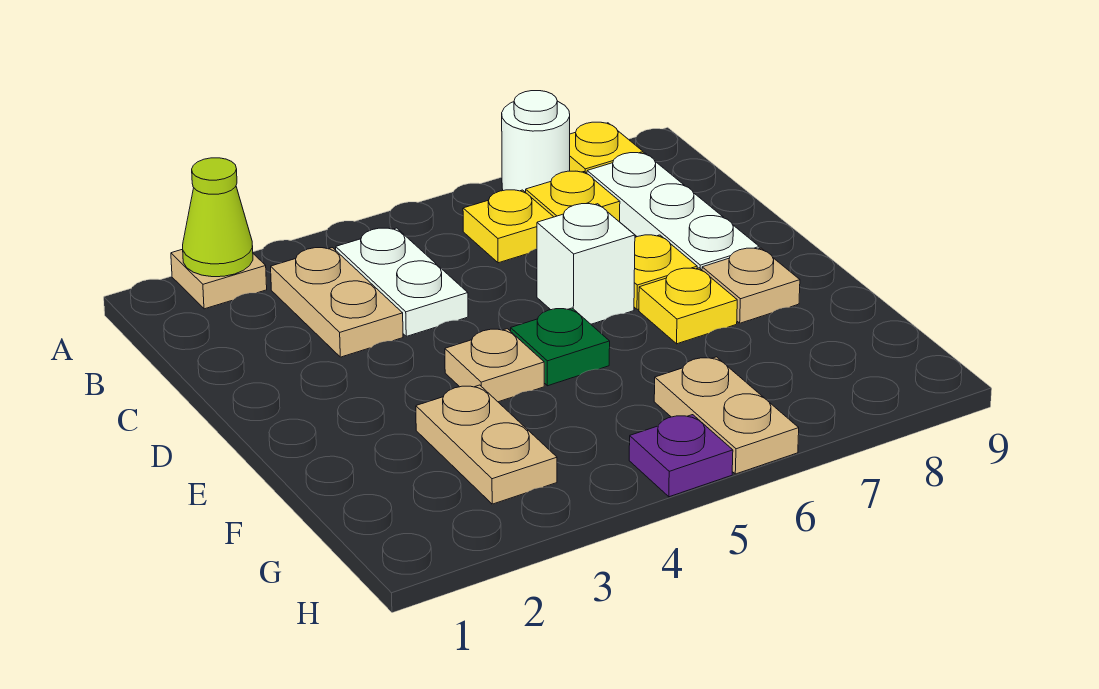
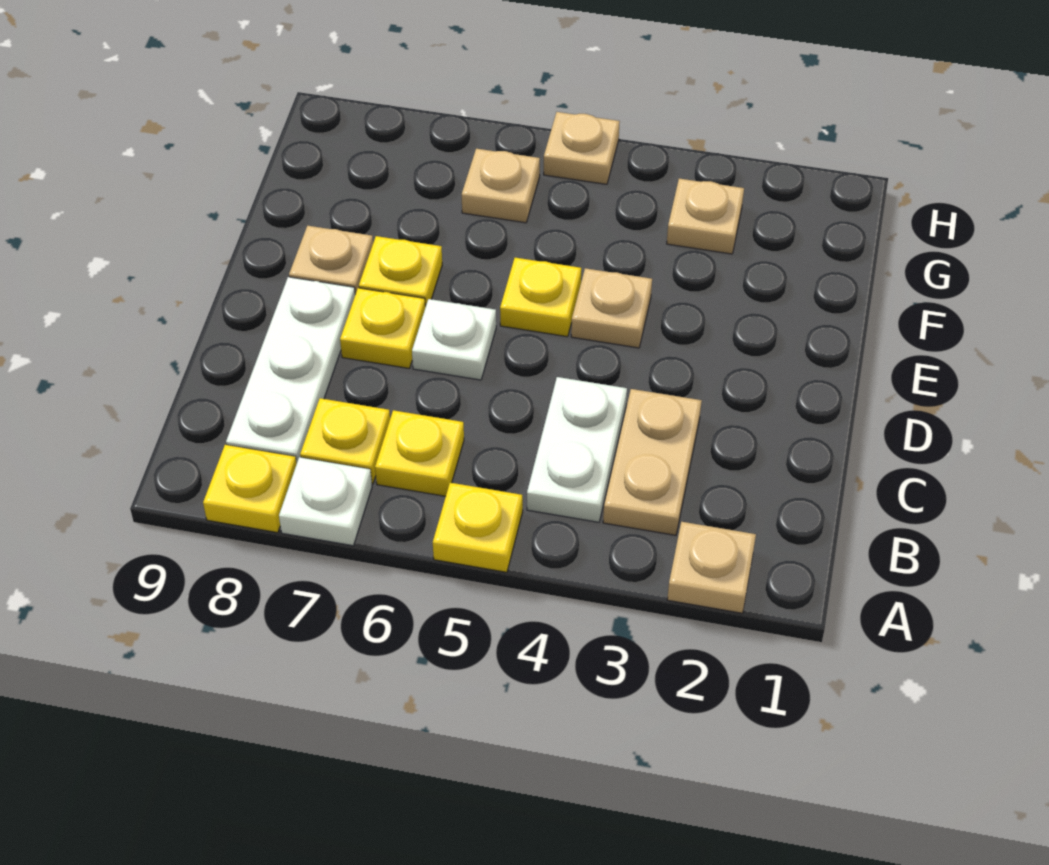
lime cone A2 level 2 -> none
none -> yellow plate A5 level 1
white round brick A7 level 1 -> white plate A7 level 1
white brick D6 level 1 -> white plate D6 level 1
green plate E5 level 1 -> yellow plate E5 level 1
tan plate F3:G3 level 1 -> tan plate G3 level 1
tan plate G6:H6 level 1 -> tan plate G6 level 1
purple plate H5 level 1 -> tan plate H5 level 1

